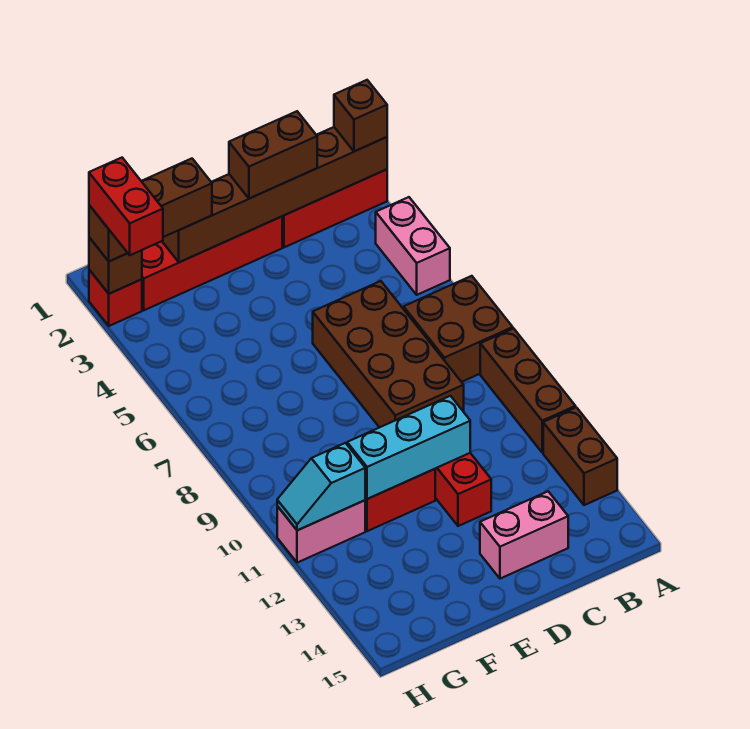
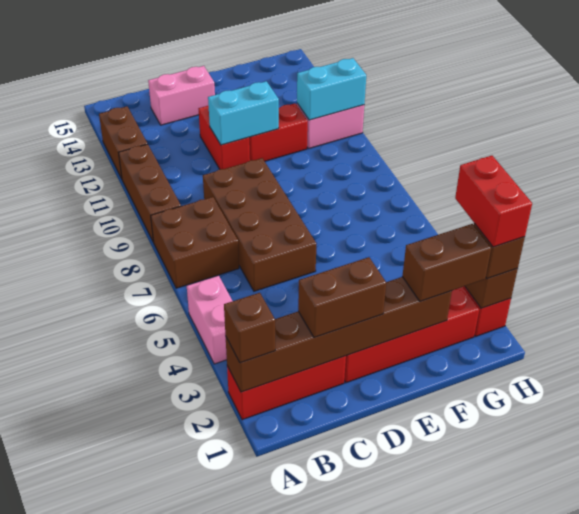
cyan brick D11:F11 level 2 -> cyan brick D11:E11 level 2
cyan slope G11:H11 level 2 top G -> cyan brick G11:H11 level 2

